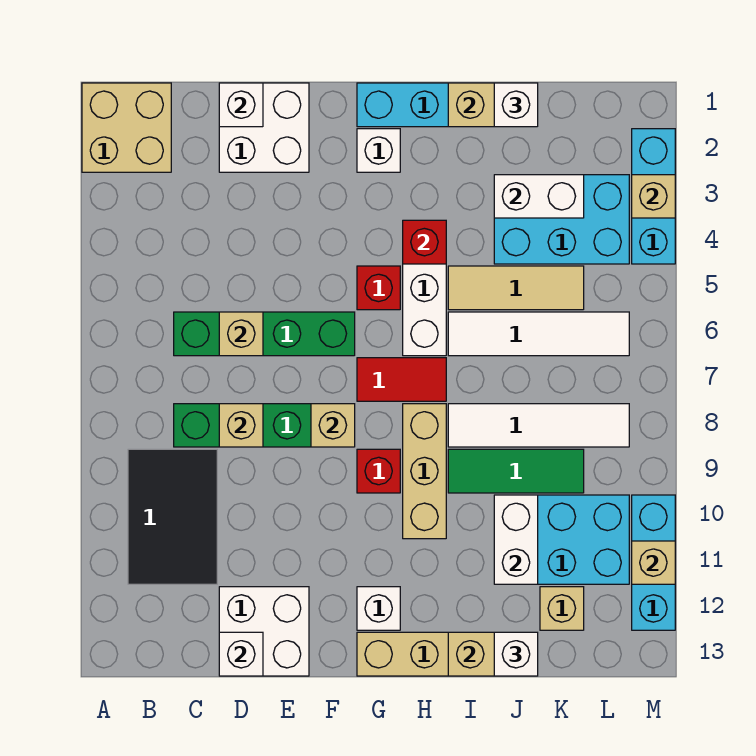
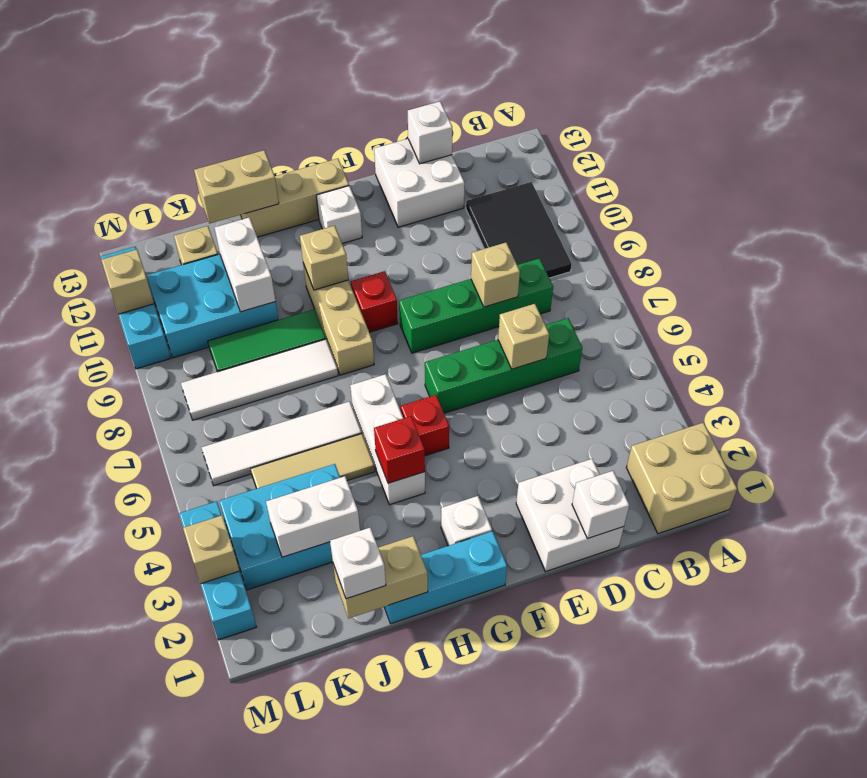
tan brick F8 level 2 -> tan brick H10 level 2
red tile G7:H7 level 1 -> none
white brick J13 level 3 -> none

